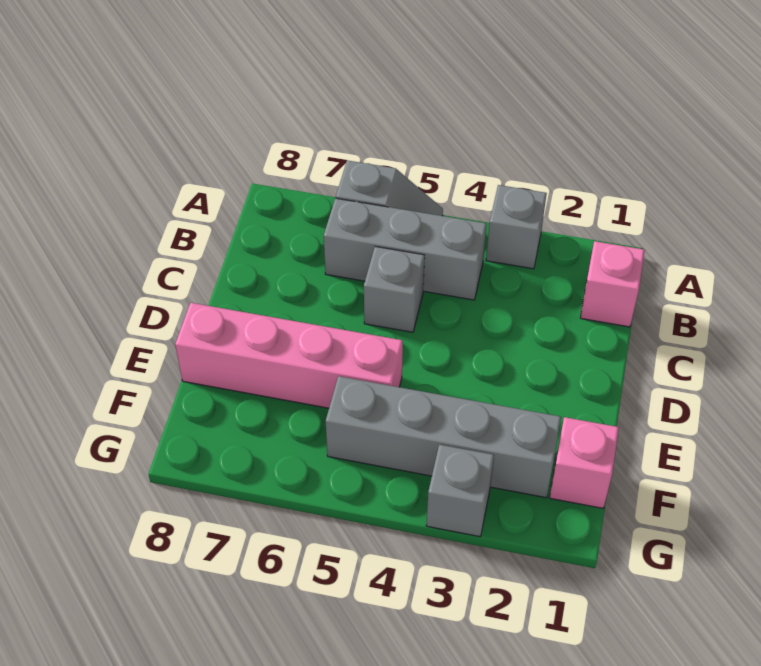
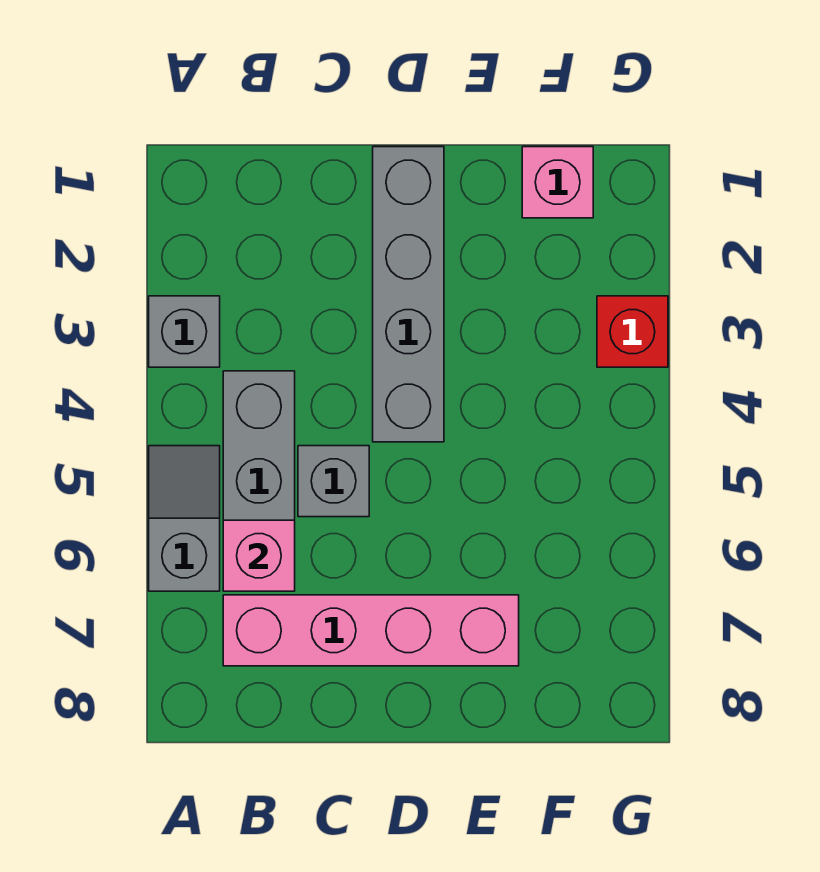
pink brick B1 level 1 -> pink brick B6 level 2
pink brick E5:E8 level 1 -> pink brick B7:E7 level 1
grey brick F2:F5 level 1 -> grey brick D1:D4 level 1
grey brick G3 level 1 -> red brick G3 level 1

